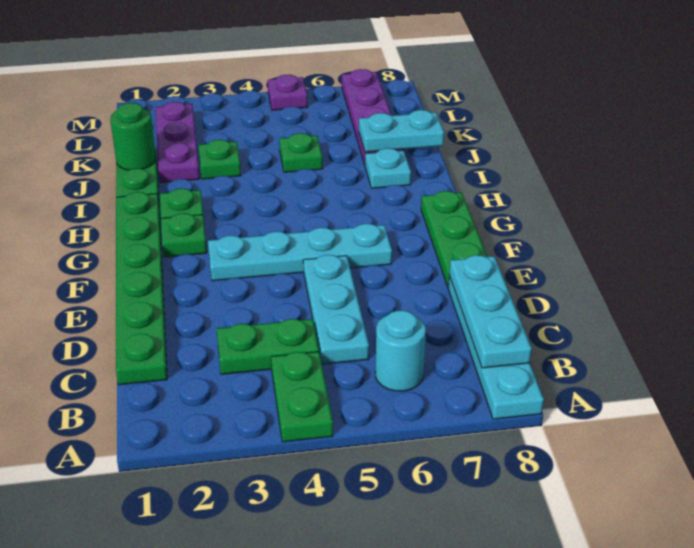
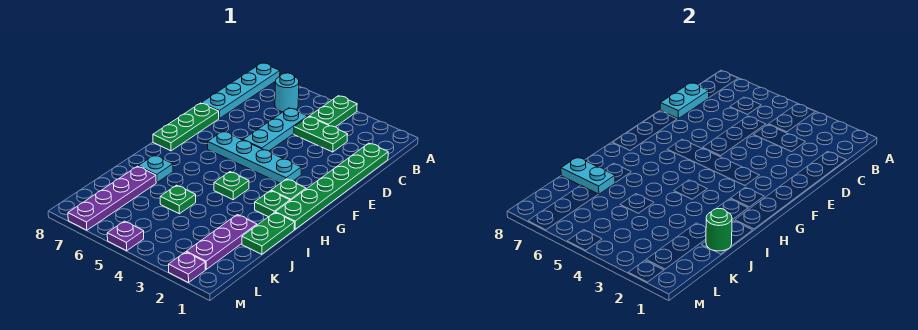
cyan plate B8:D8 level 2 -> cyan plate C8:D8 level 2
green plate J3 level 1 -> green plate H4 level 1
none -> purple plate M2 level 1

